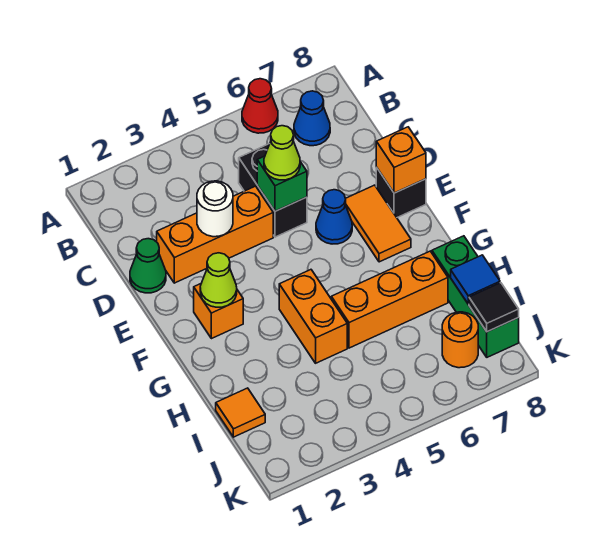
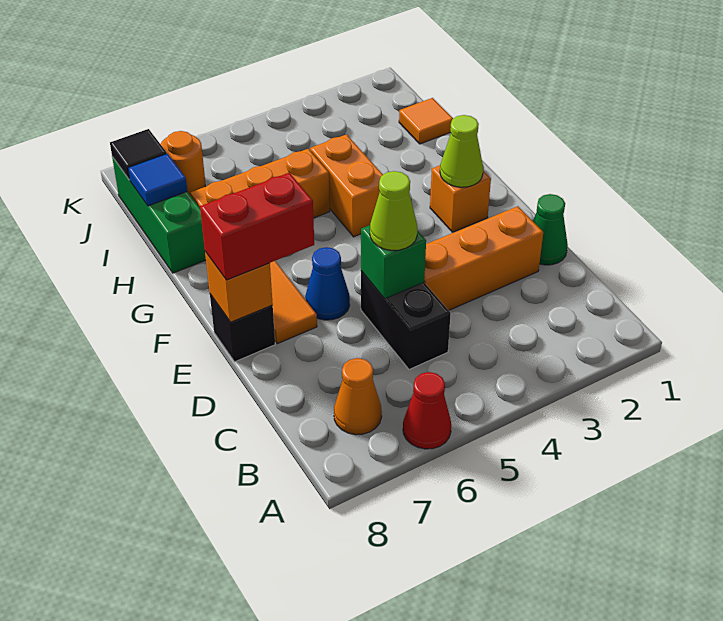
blue cone B7 level 1 -> orange cone B7 level 1
white round brick D3 level 2 -> none
none -> red brick E7:E8 level 3

